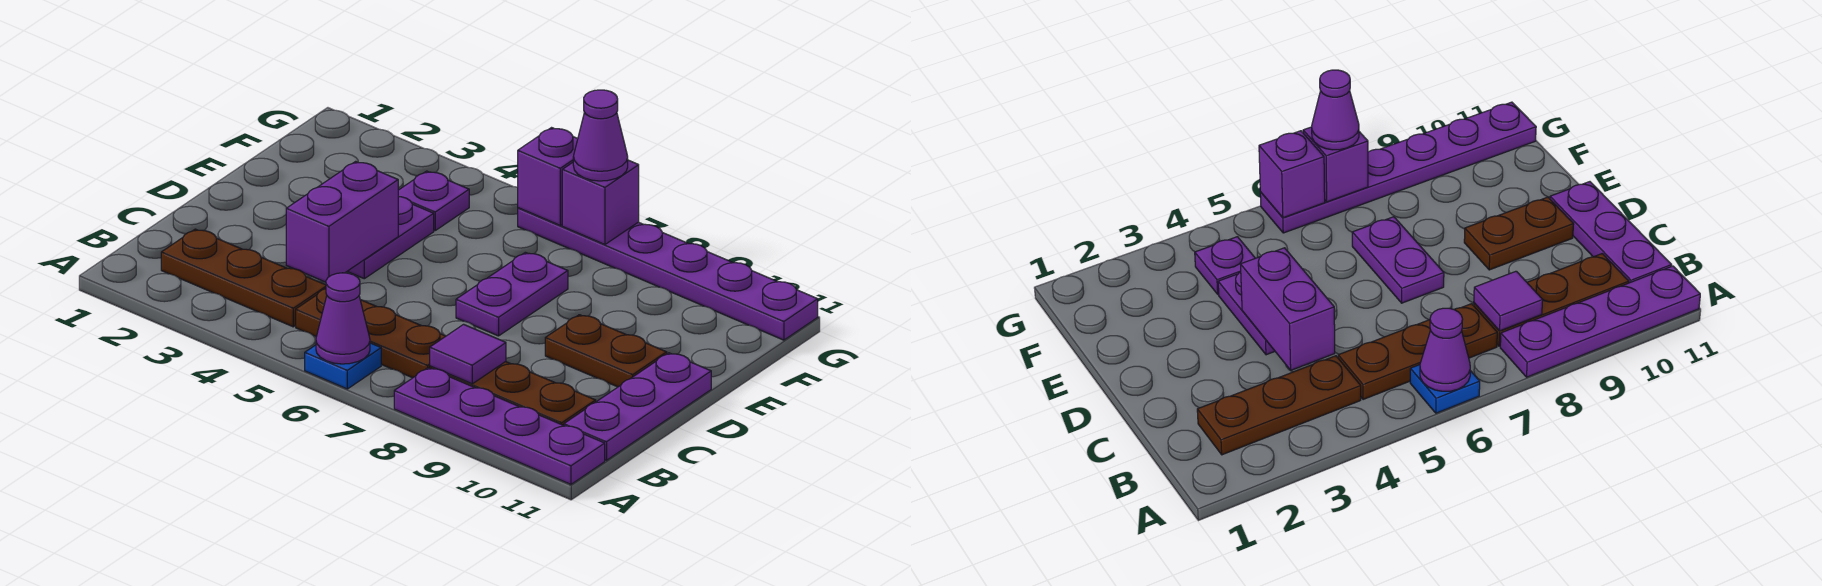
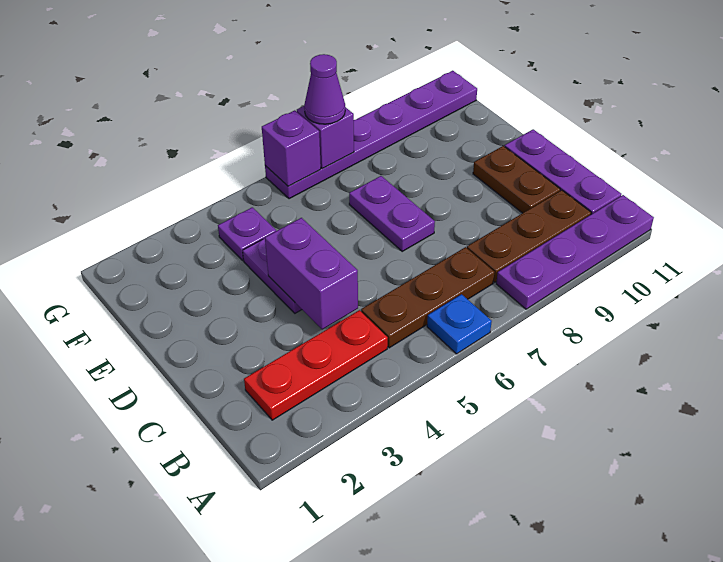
purple cone A6 level 2 -> none
brown plate B2:B4 level 1 -> red plate B2:B4 level 1
purple tile B8 level 2 -> none
brown plate D9:D10 level 1 -> brown plate C10:D10 level 1

